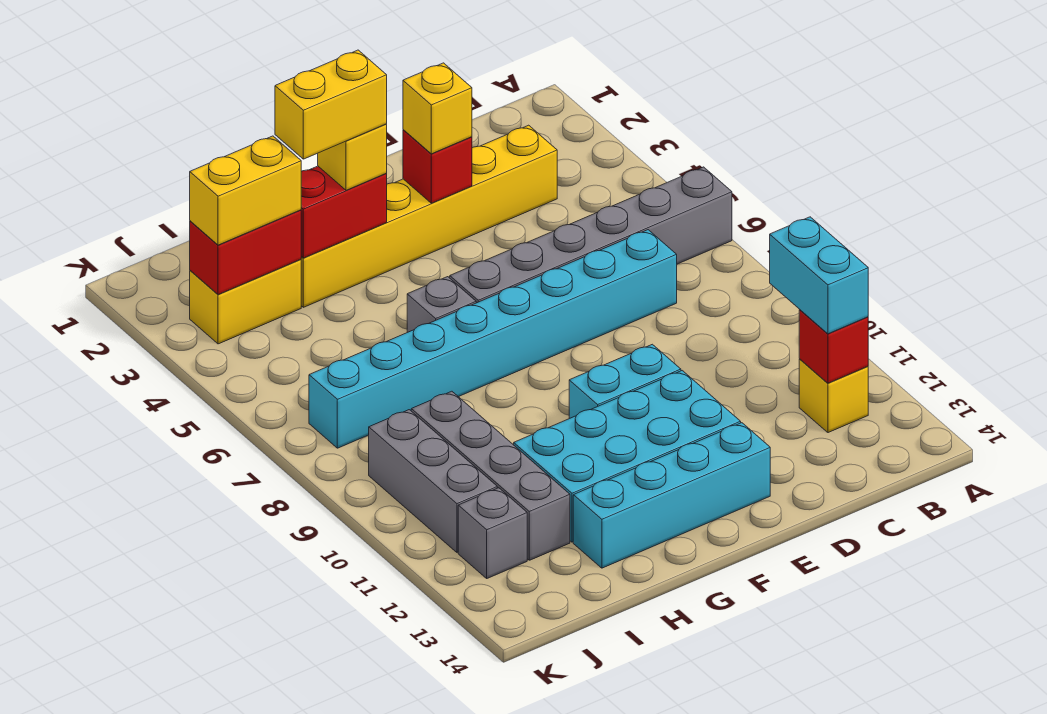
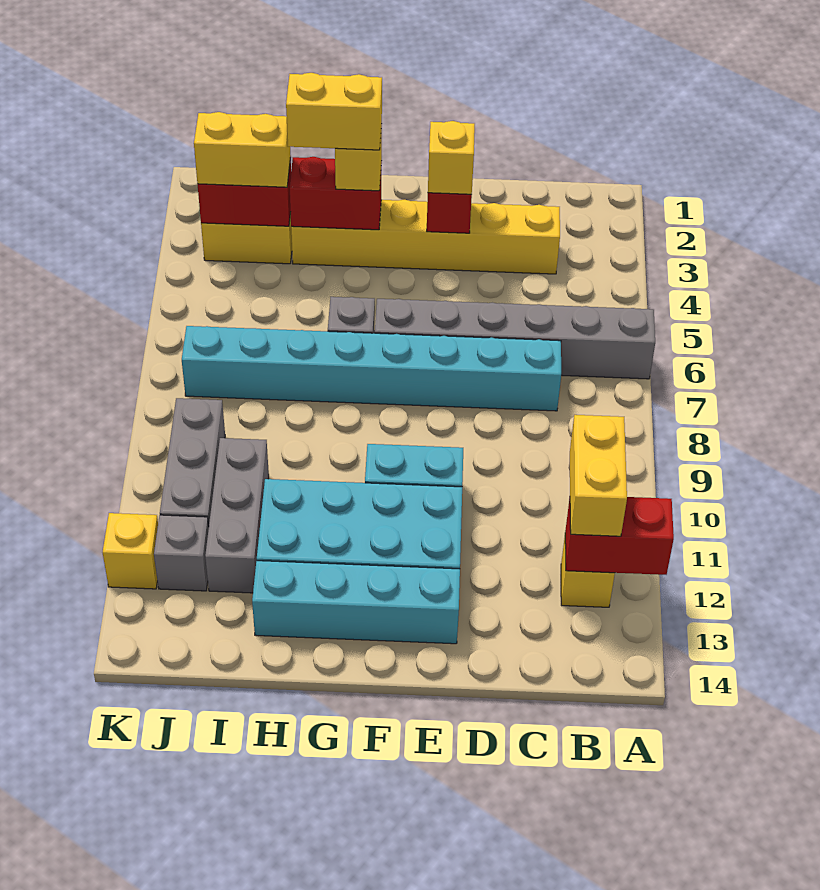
cyan brick B11:B12 level 3 -> yellow brick B11:B12 level 3
red brick B12 level 2 -> red brick A12:B12 level 2
grey brick I9:I12 level 1 -> grey brick I10:I12 level 1
none -> yellow brick K12 level 1

